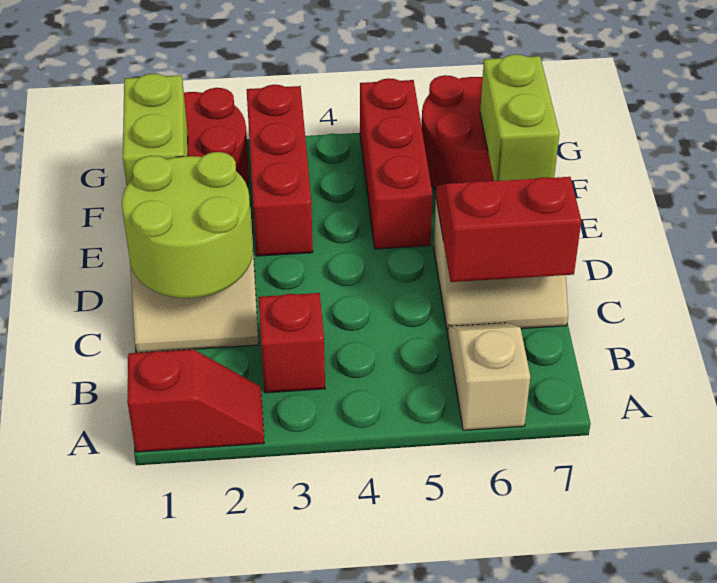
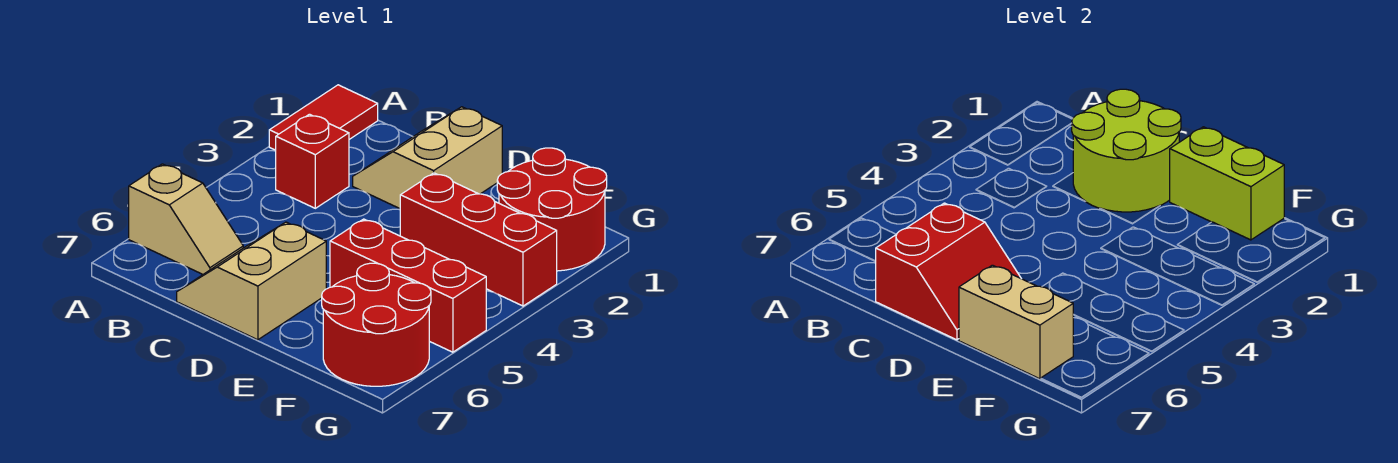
red slope A1:A2 level 1 top 1 -> red tile A1:A2 level 1
lime brick E7:F7 level 2 -> tan brick E7:F7 level 2

